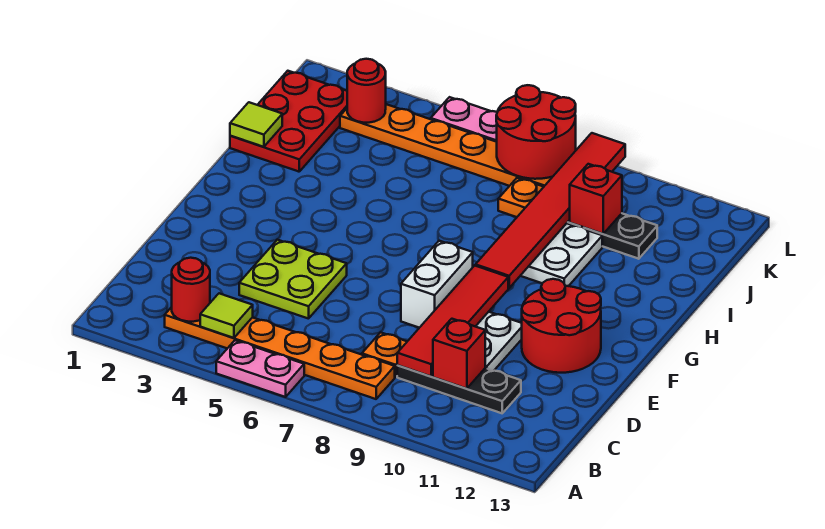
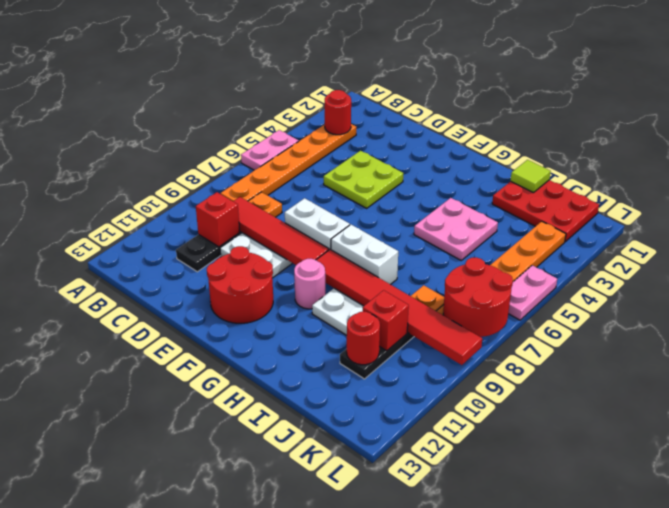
lime tile B4 level 2 -> none
none -> white brick G8:H8 level 1
none -> pink round brick G10 level 1
none -> pink plate H4:I5 level 1
red round brick K3 level 2 -> red round brick J11 level 2

